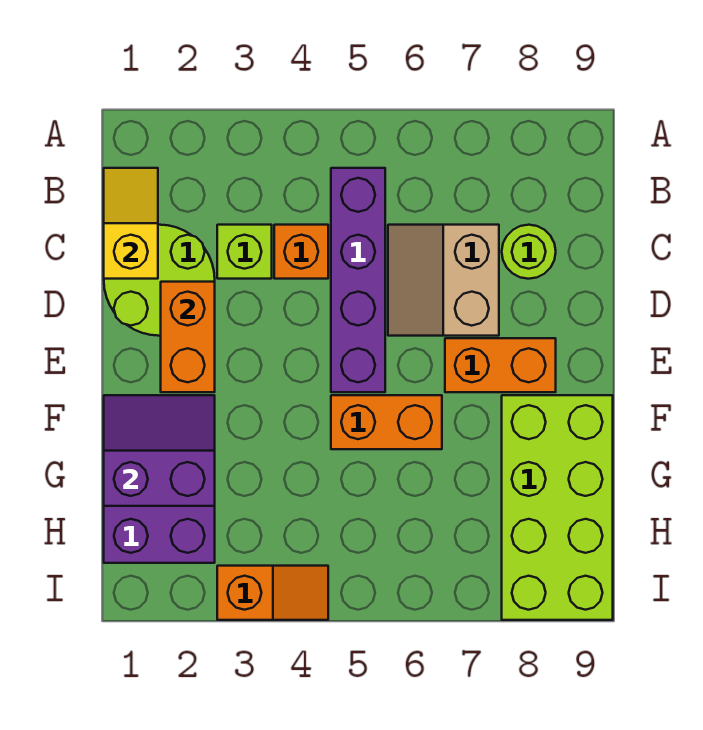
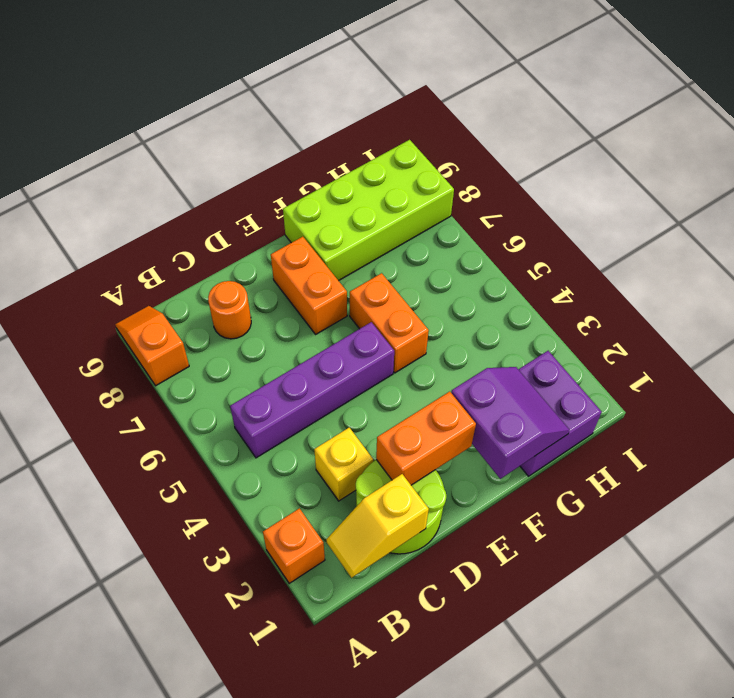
lime brick C3 level 1 -> yellow brick C3 level 1
orange brick C4 level 1 -> orange brick A2 level 1
tan slope C6:D7 level 1 top 7 -> none
lime round brick C8 level 1 -> orange round brick C8 level 1
purple slope F1:G2 level 2 top G -> purple slope F1:G2 level 2 top F
orange slope I3:I4 level 1 top 3 -> orange slope A8:A9 level 1 top 8

